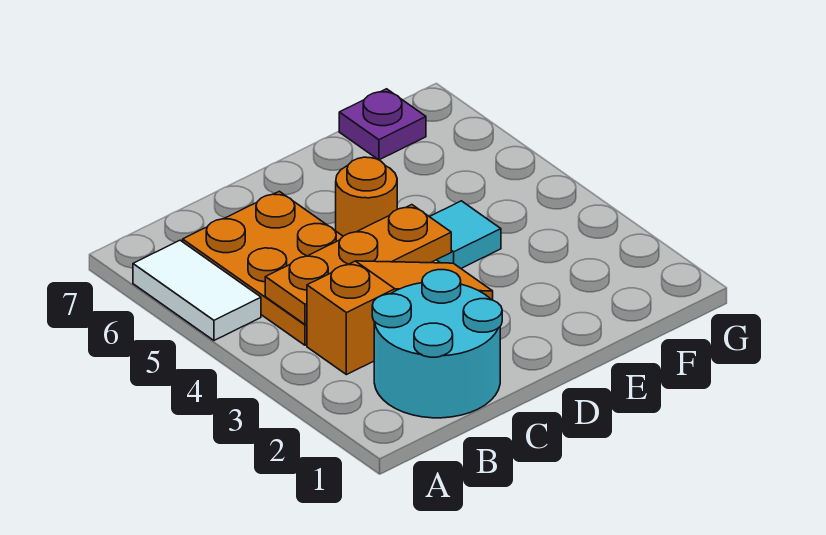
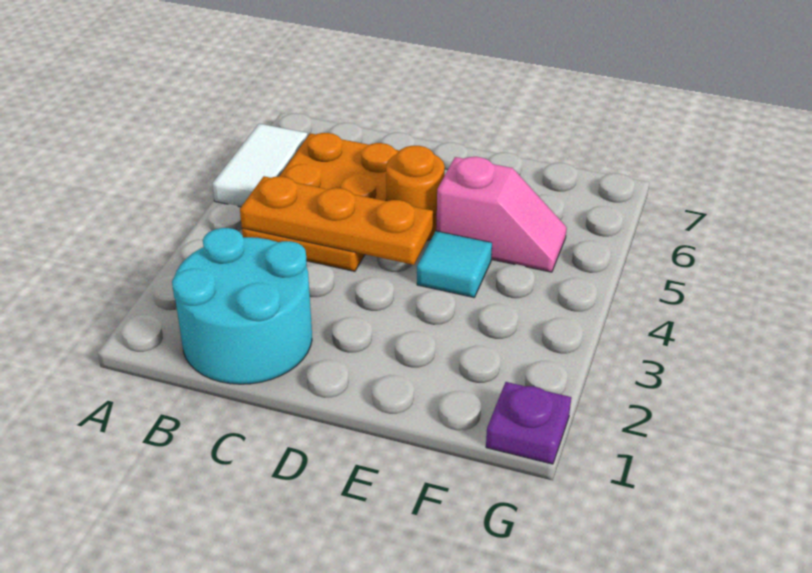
orange slope B3:D3 level 1 top B -> none
none -> pink slope E5:F5 level 1 top E
purple plate F7 level 1 -> purple plate G1 level 1

